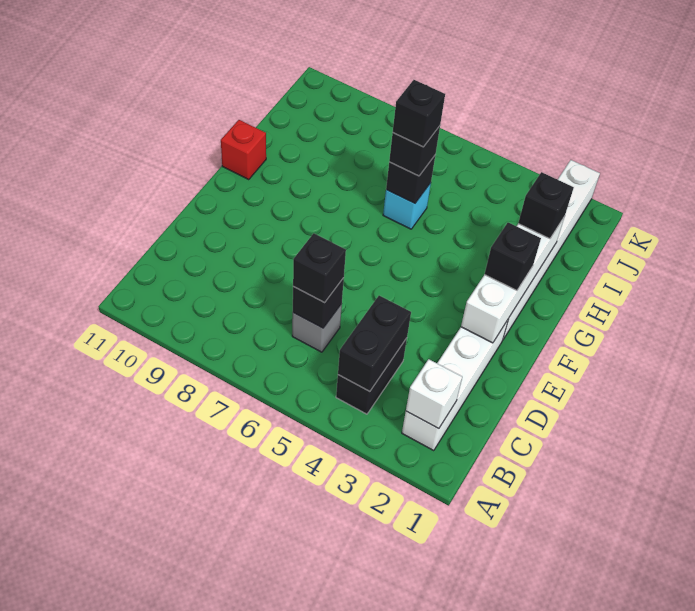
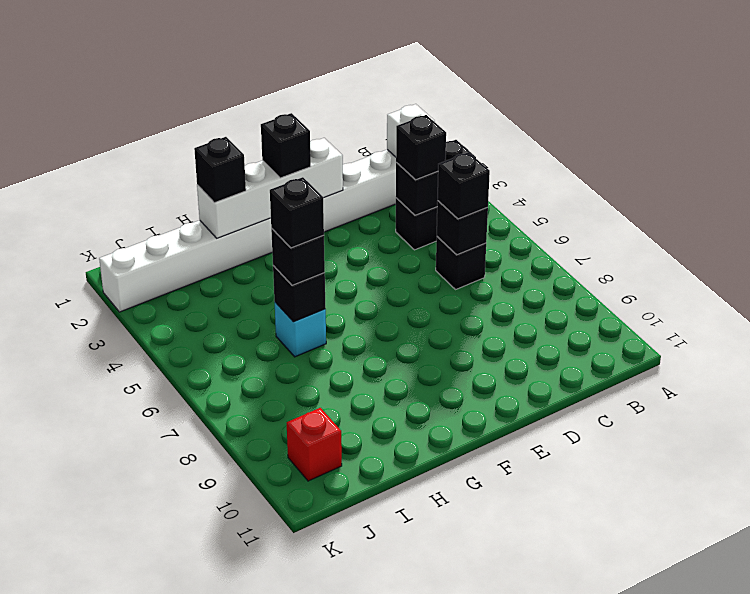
none -> black brick C4 level 3
grey brick C6 level 1 -> black brick C6 level 1
red brick G11 level 1 -> red brick J10 level 1

